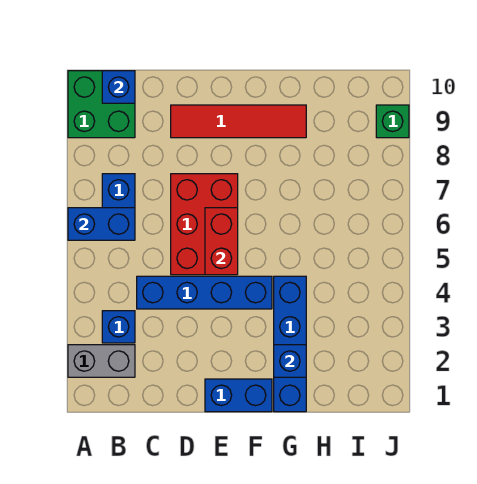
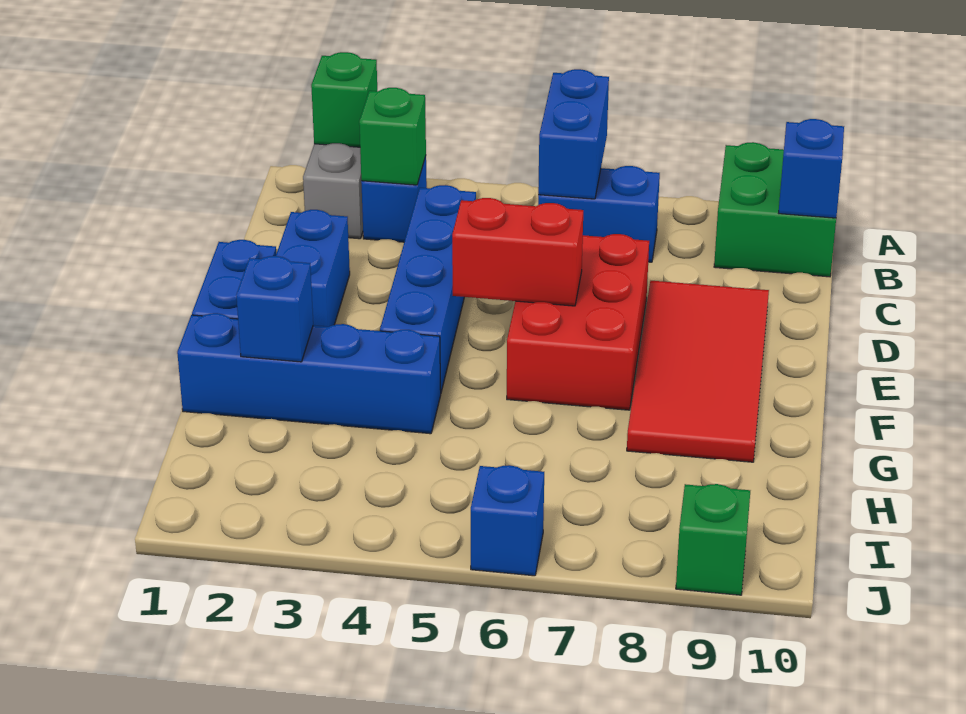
none -> green brick A2 level 2
none -> green brick B3 level 2
none -> blue brick D2:E2 level 1
red brick D5:E7 level 1 -> red brick D6:F7 level 1
red tile D9:G9 level 1 -> red tile D8:G9 level 1
none -> blue brick J6 level 1

